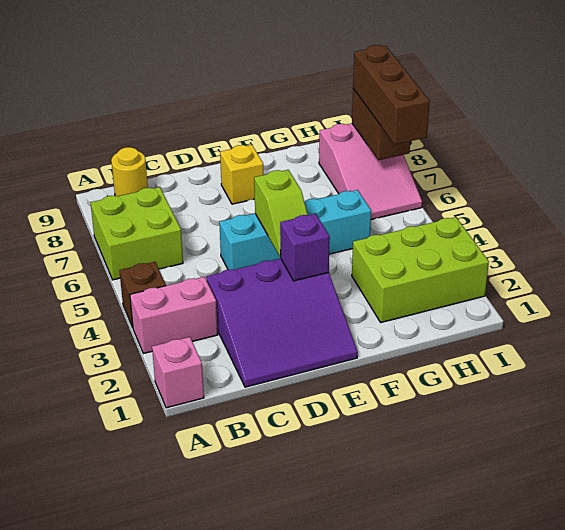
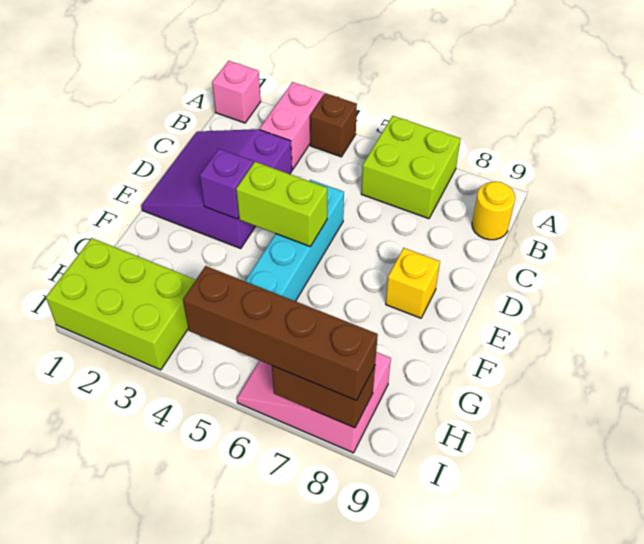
lime slope E4:E5 level 2 top 5 -> lime brick E4:E5 level 2
lime brick G2:I3 level 1 -> lime brick H1:I3 level 1
brown brick I6:I8 level 3 -> brown brick I5:I8 level 3

